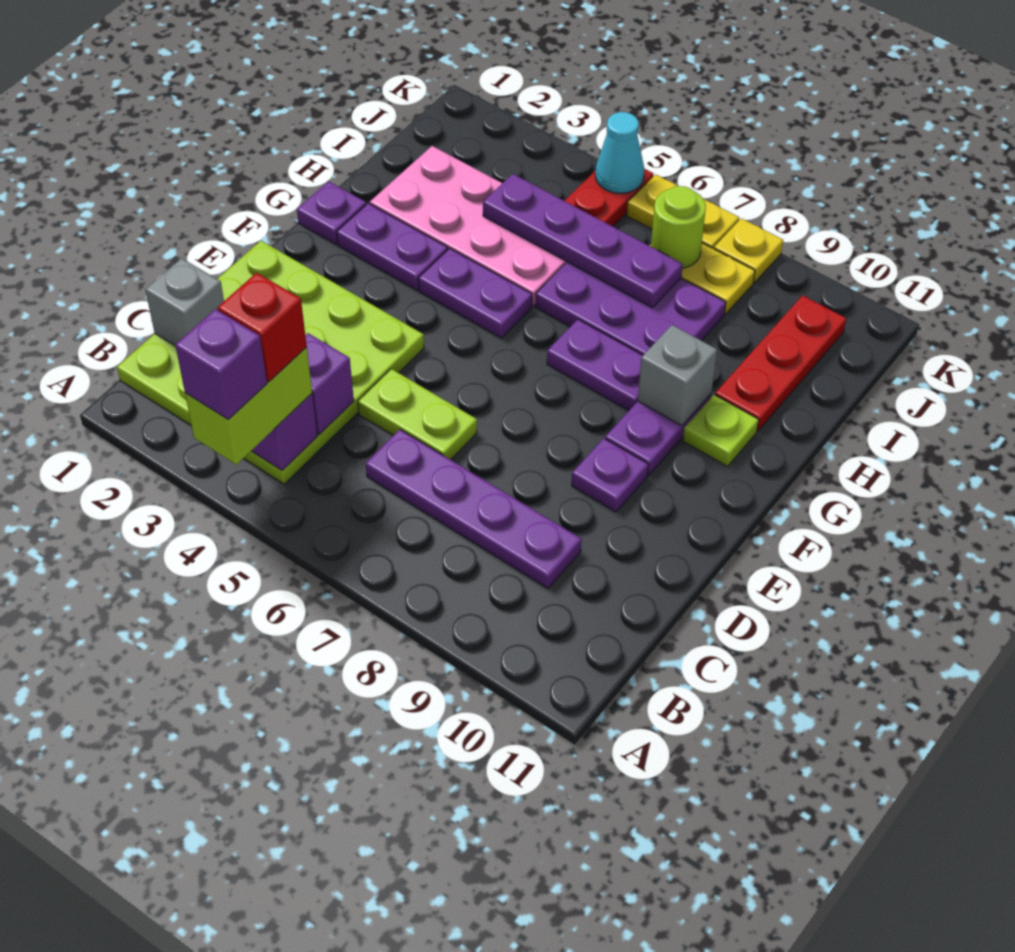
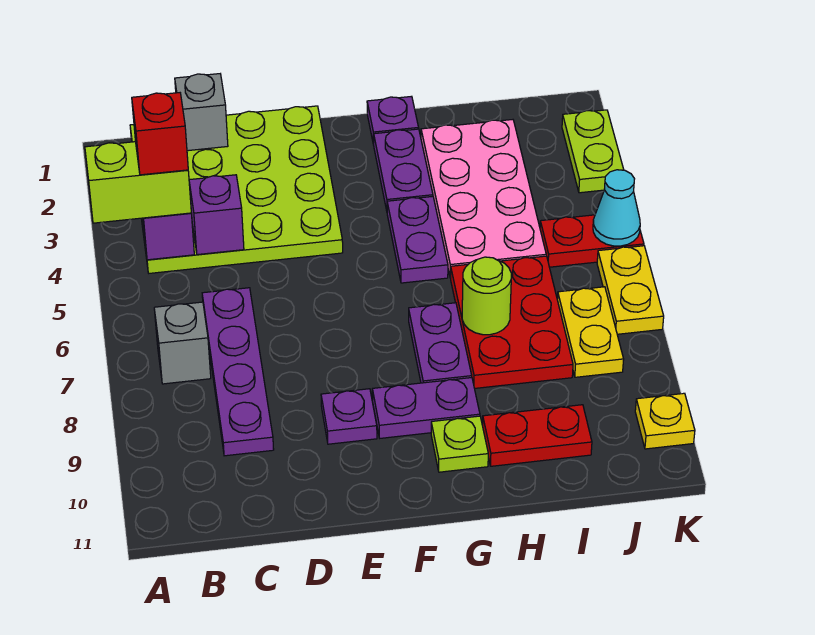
purple brick A4 level 4 -> none
lime plate D5:D6 level 1 -> lime plate K2:K3 level 1
grey brick G9 level 2 -> grey brick B7 level 1
purple plate H6:I8 level 1 -> red plate H6:I8 level 1
red plate H10:J10 level 1 -> red plate H10:I10 level 1
purple plate I4:I7 level 2 -> none
lime round brick J7 level 2 -> lime round brick H7 level 2
yellow plate K8 level 1 -> yellow plate K10 level 1

